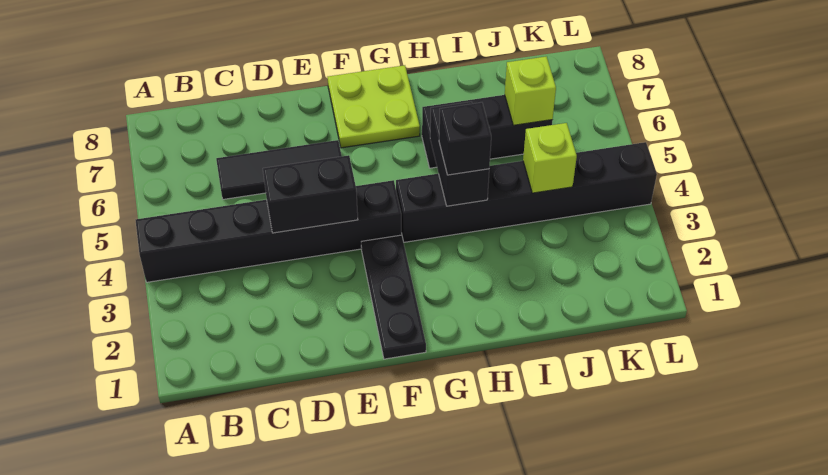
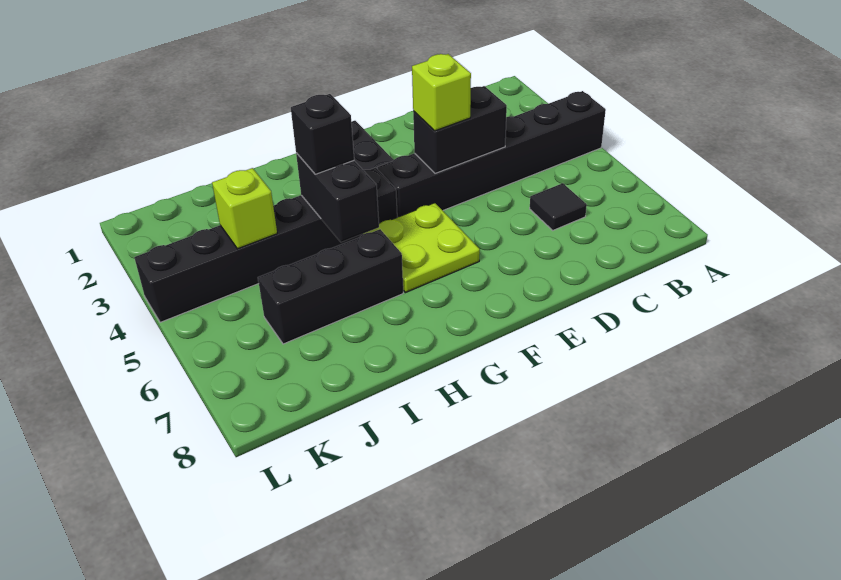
black tile C6:E6 level 1 -> black tile C6 level 1
lime plate F7:G8 level 1 -> lime plate F5:G6 level 1
lime brick J6 level 2 -> lime brick E4 level 3

